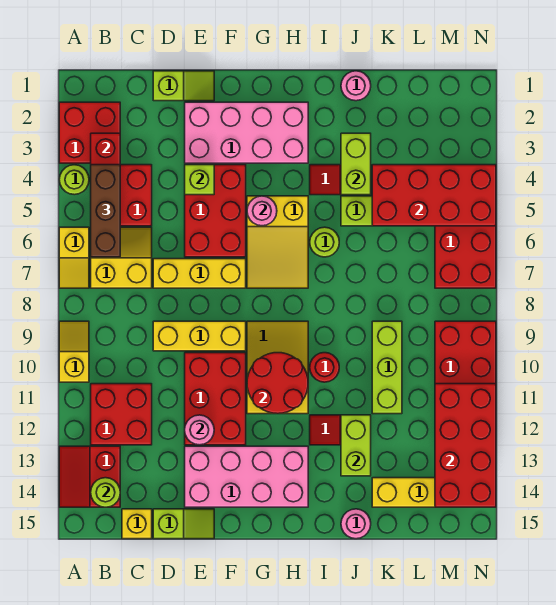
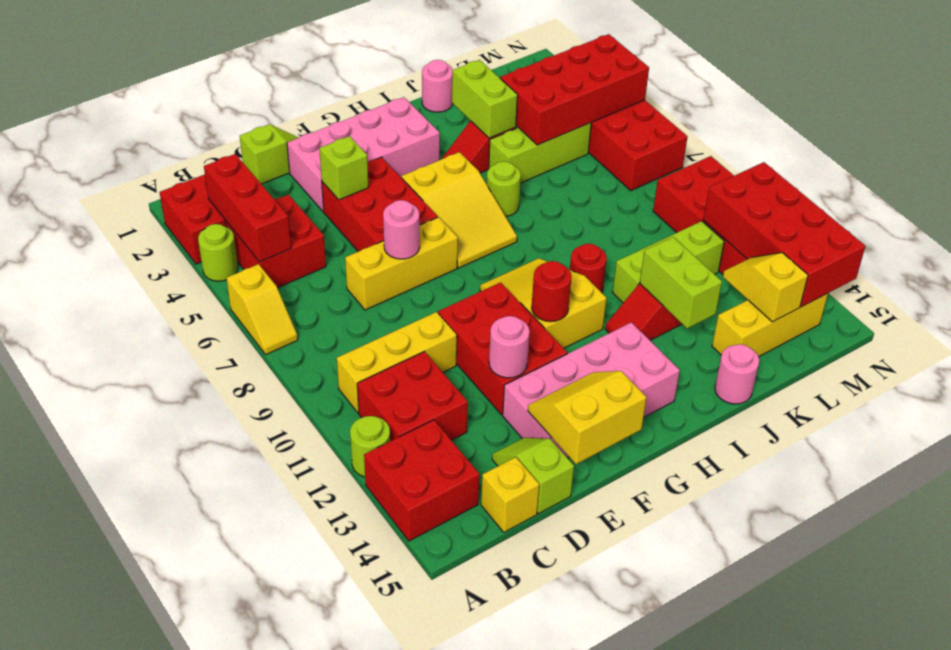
yellow slope A9:A10 level 1 top 10 -> yellow slope L13:L14 level 2 top 14
red slope A13:B14 level 1 top B -> red brick A13:B14 level 1
brown brick B4:B6 level 3 -> none
yellow slope B6:C7 level 1 top 7 -> yellow slope E14:F15 level 2 top 15
lime round brick B14 level 2 -> lime round brick A12 level 1
yellow brick D9:F9 level 1 -> yellow brick B10:D10 level 1
lime slope D15:E15 level 1 top D -> lime slope D14:D15 level 1 top 15
pink round brick G5 level 2 -> pink round brick E7 level 2
red round brick G10:H11 level 2 -> red round brick G11 level 2
lime brick K9:K11 level 1 -> lime brick J11:L11 level 1

